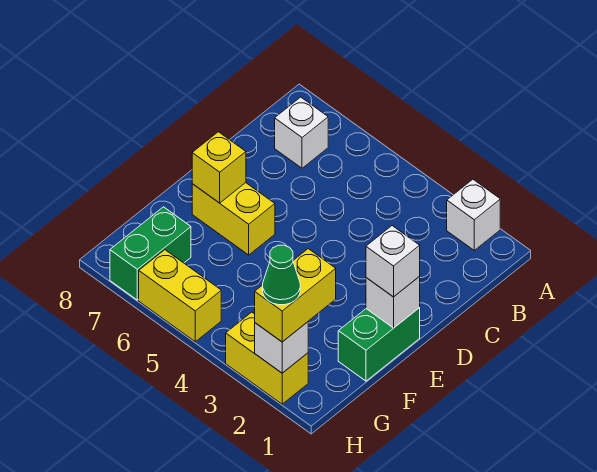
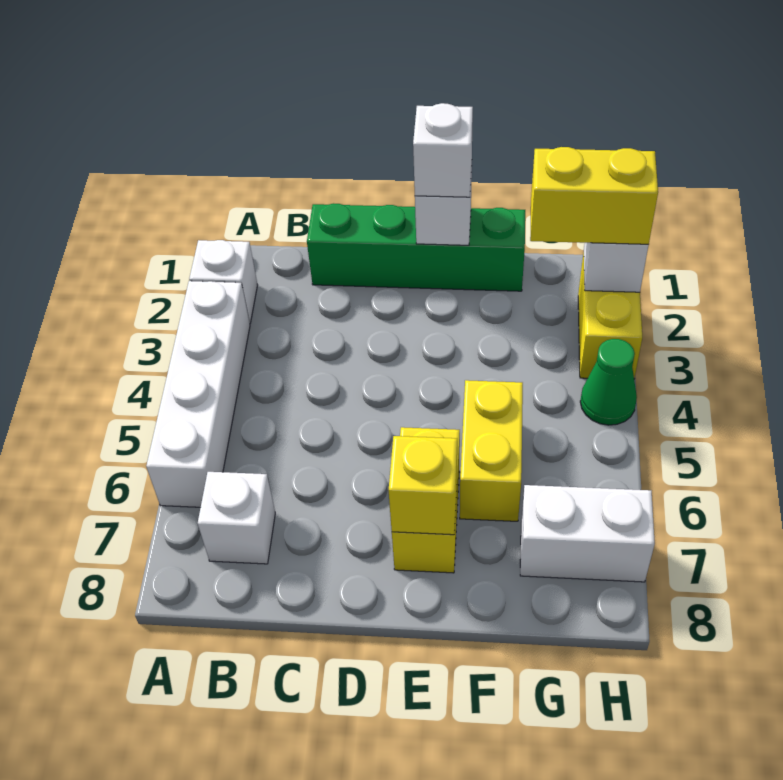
none -> white brick A3:A6 level 1
green brick E1:F1 level 1 -> green brick C1:F1 level 1
green brick G7:H7 level 1 -> white brick G7:H7 level 1
green cone H2 level 4 -> green cone H4 level 1
yellow brick H5:H6 level 1 -> yellow brick F5:F6 level 1

